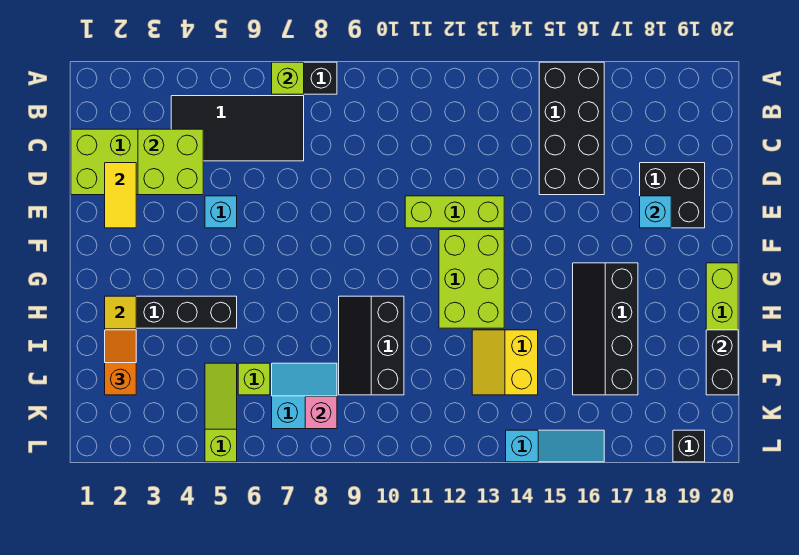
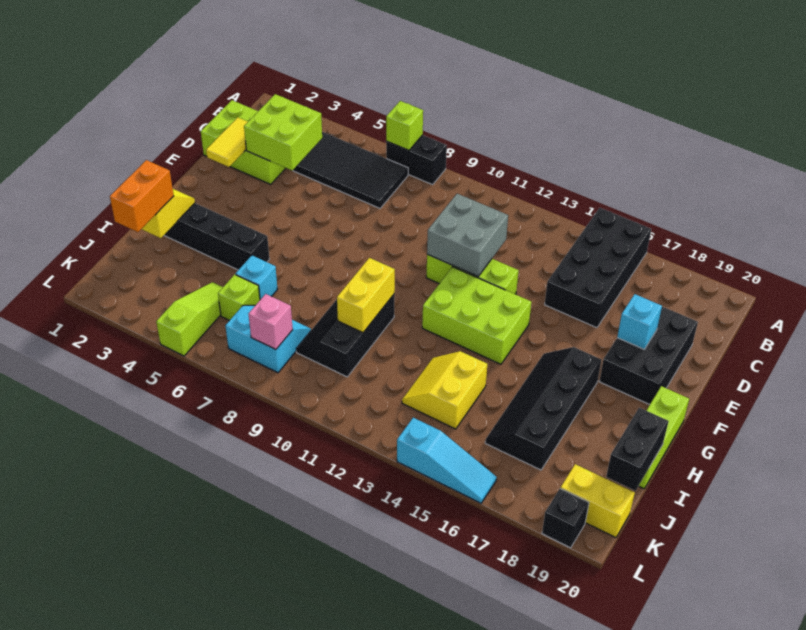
none -> grey brick D11:E12 level 2
black brick D18:E19 level 1 -> black brick D18:F19 level 1
cyan brick E5 level 1 -> cyan brick I6 level 1
lime brick F12:H13 level 1 -> lime brick F12:G14 level 1
none -> yellow brick H10:I10 level 2
orange slope I2:J2 level 3 top J -> orange brick I2:J2 level 3
none -> yellow brick K19:K20 level 1

